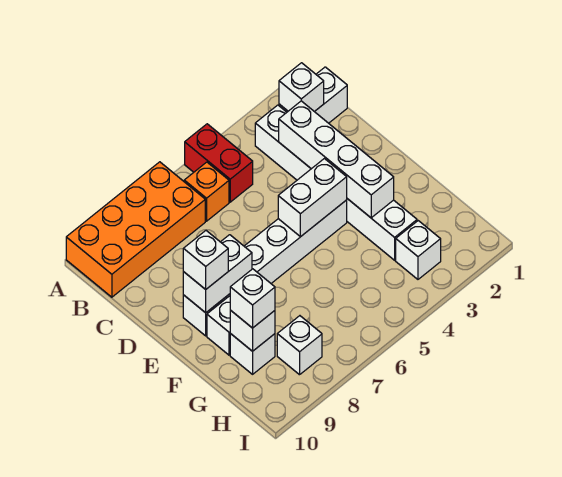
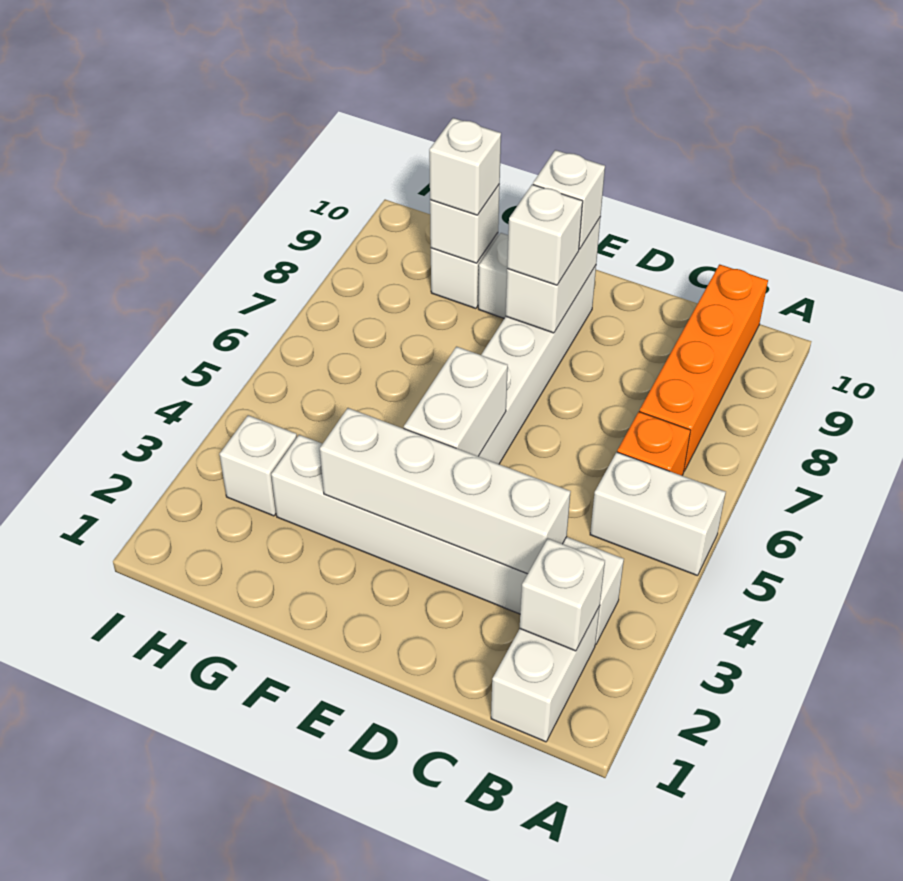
red brick A5:B5 level 1 -> white brick A5:B5 level 1
orange brick A7:B10 level 1 -> orange brick B7:B10 level 1
white brick H8 level 1 -> white brick E8 level 3

